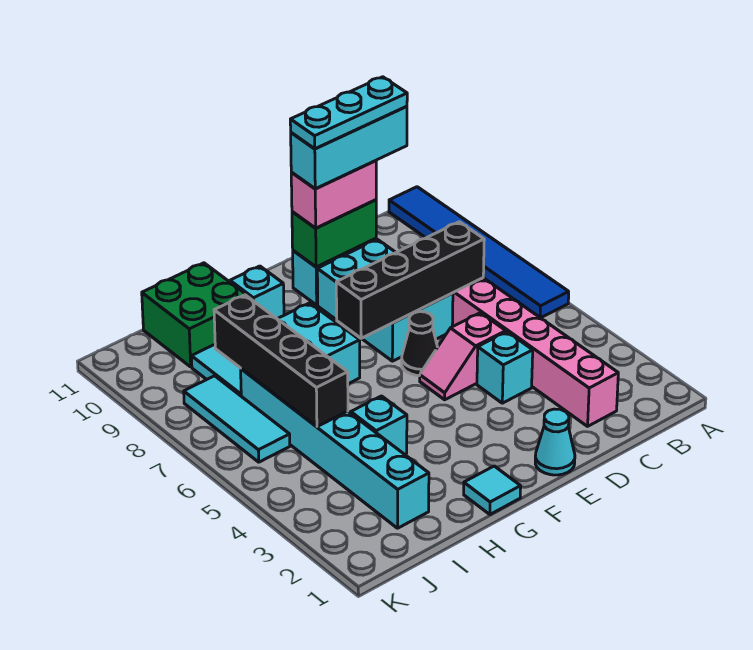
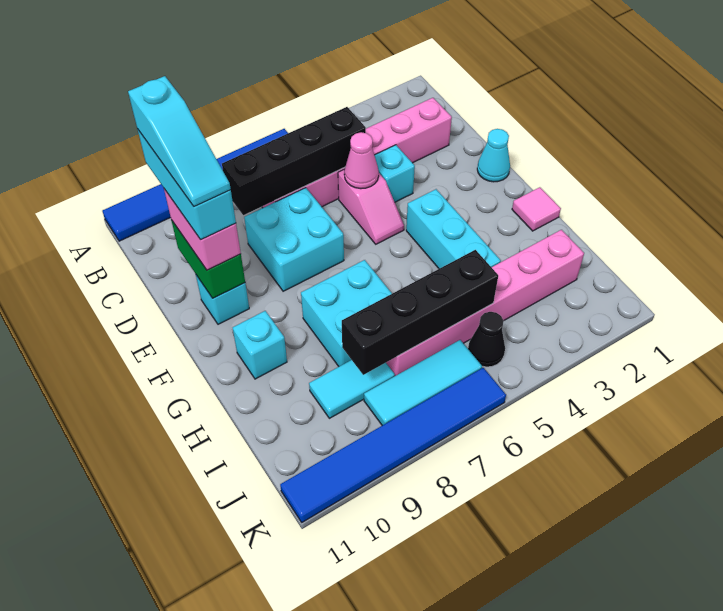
black brick C7:F7 level 2 -> black brick C5:C8 level 2
cyan plate C10:E10 level 5 -> cyan slope C10:E10 level 5 top C
none -> pink cone D5 level 2
cyan brick D7:E9 level 1 -> cyan brick D7:E8 level 1
black cone E6 level 1 -> black cone J5 level 1
cyan tile G1 level 1 -> pink tile G1 level 1
cyan brick H4 level 1 -> cyan brick F4:H4 level 1
green brick H10:I11 level 1 -> none
cyan brick I2:I7 level 1 -> pink brick I2:I7 level 1
none -> blue tile K6:K11 level 1

